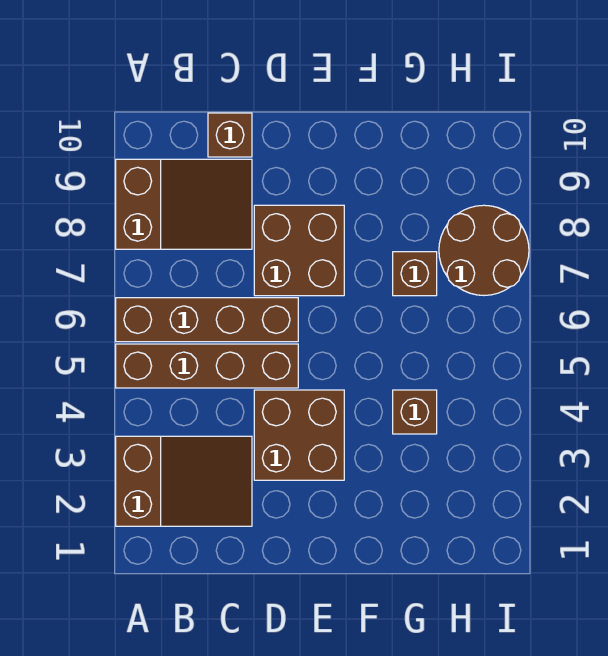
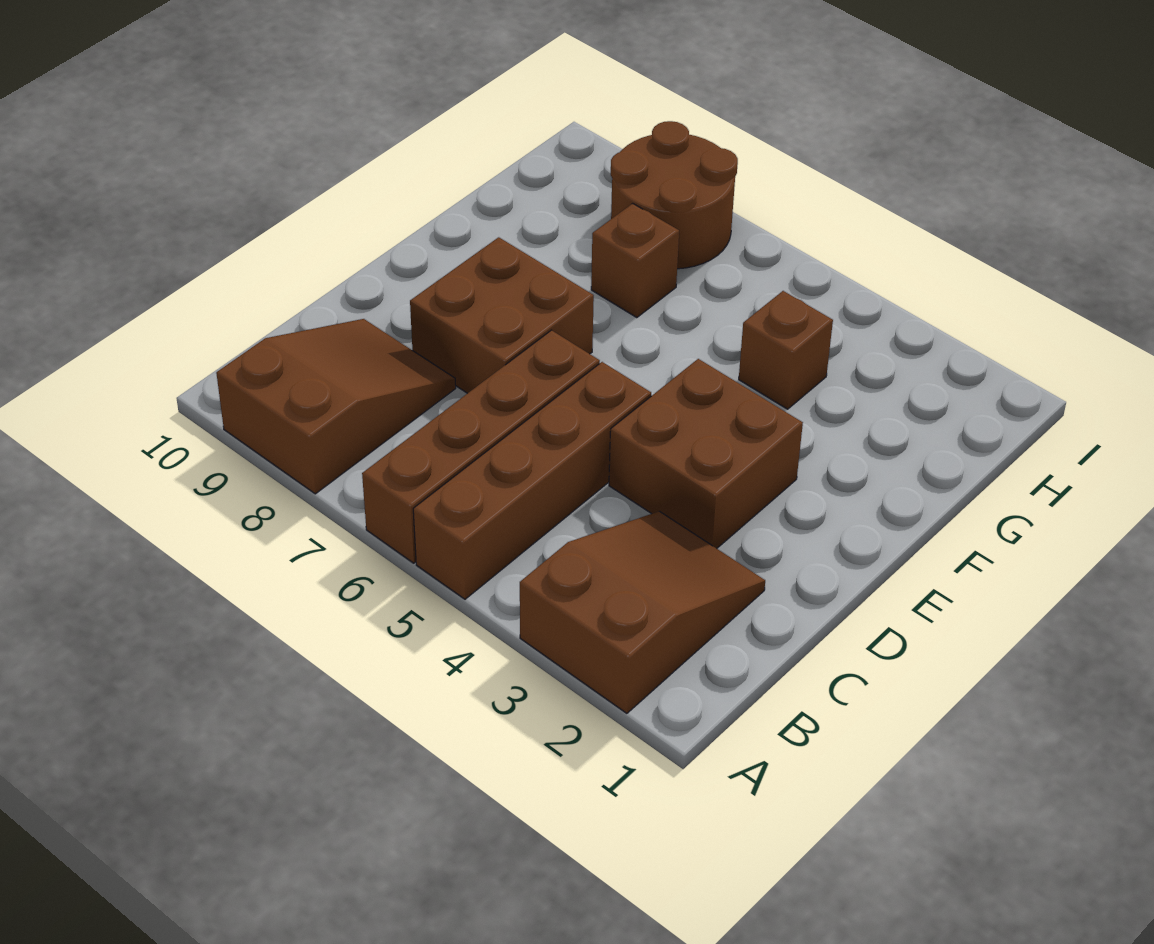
brown brick C10 level 1 -> none

